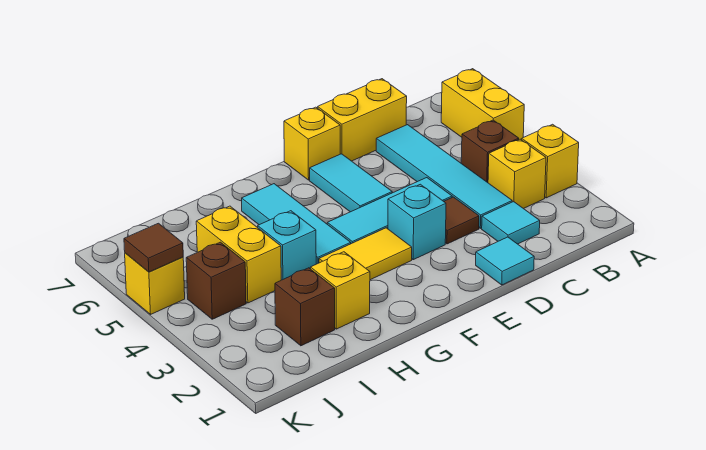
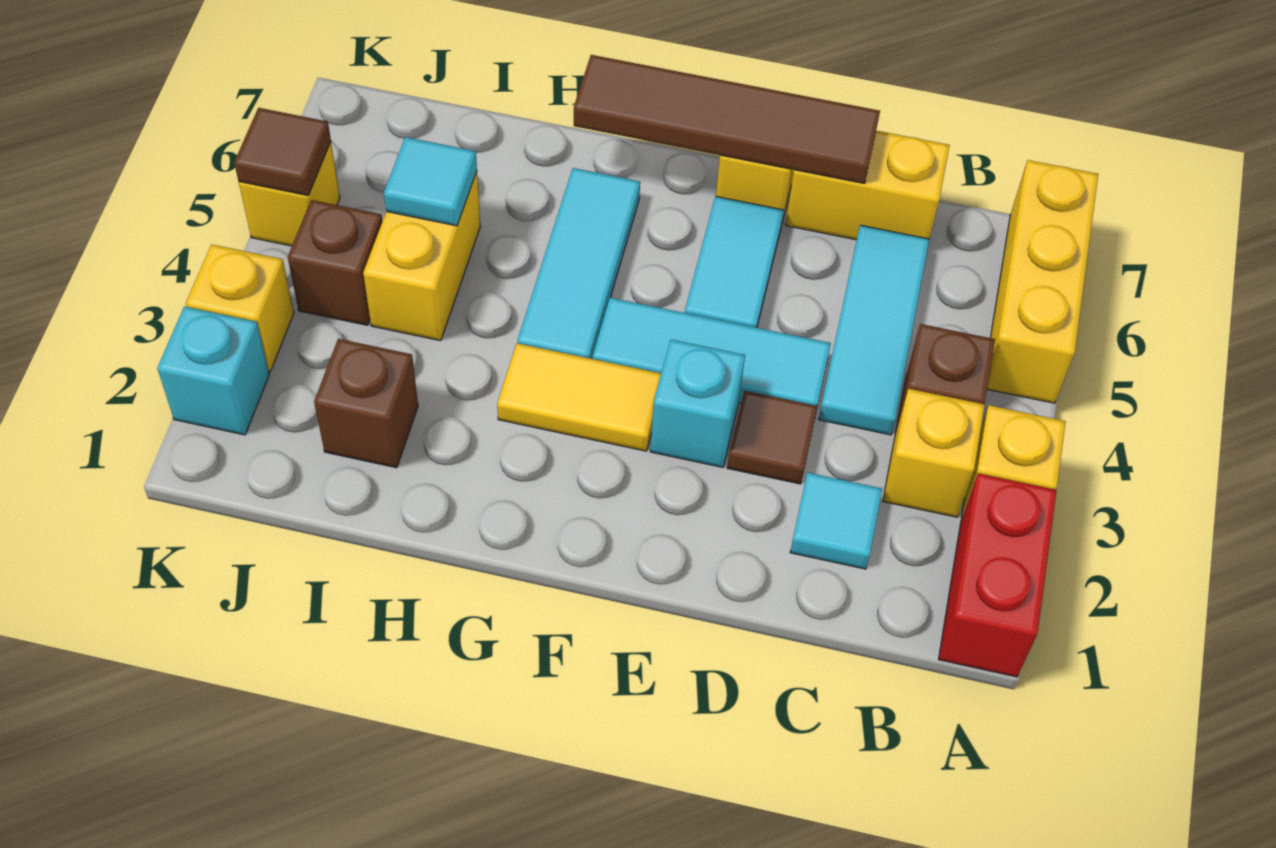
none -> red brick A1:A2 level 1
yellow brick A5:A6 level 1 -> yellow brick A5:A7 level 1
cyan tile C3:C6 level 1 -> cyan tile C4:C6 level 1
cyan tile D1 level 1 -> cyan tile I5 level 2
none -> brown tile D7:G7 level 2
yellow brick H2 level 1 -> yellow brick K3 level 1
cyan brick H4 level 1 -> cyan brick K2 level 1

